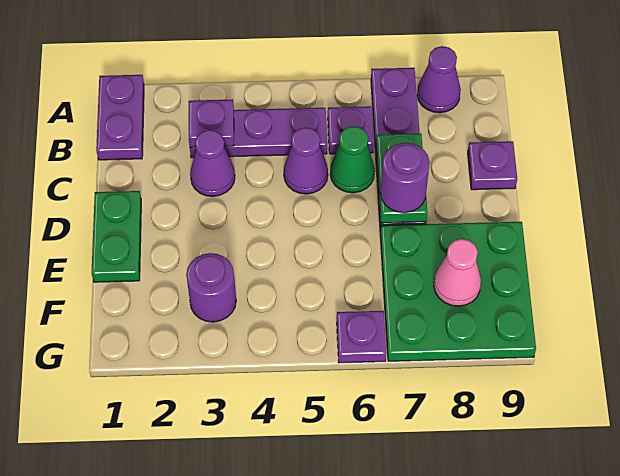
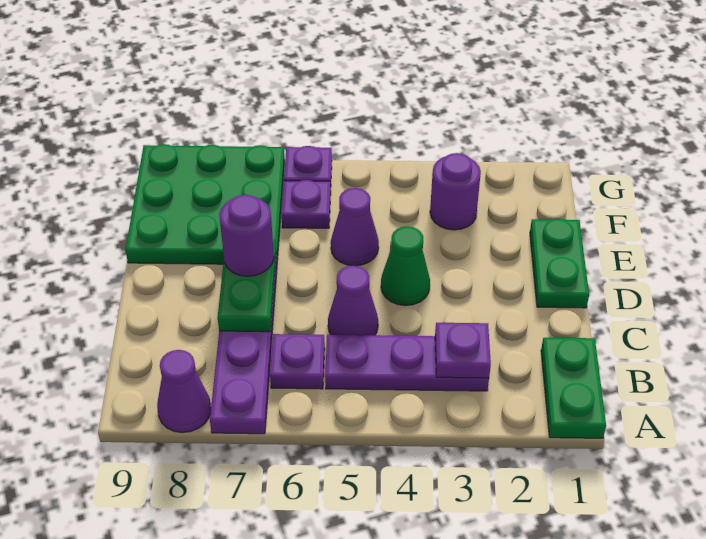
purple plate A1:B1 level 1 -> green plate A1:B1 level 1
purple cone C3 level 1 -> purple cone E5 level 1
green cone C6 level 1 -> green cone D4 level 1
purple plate C9 level 1 -> purple plate F6 level 1
pink cone F8 level 2 -> none

